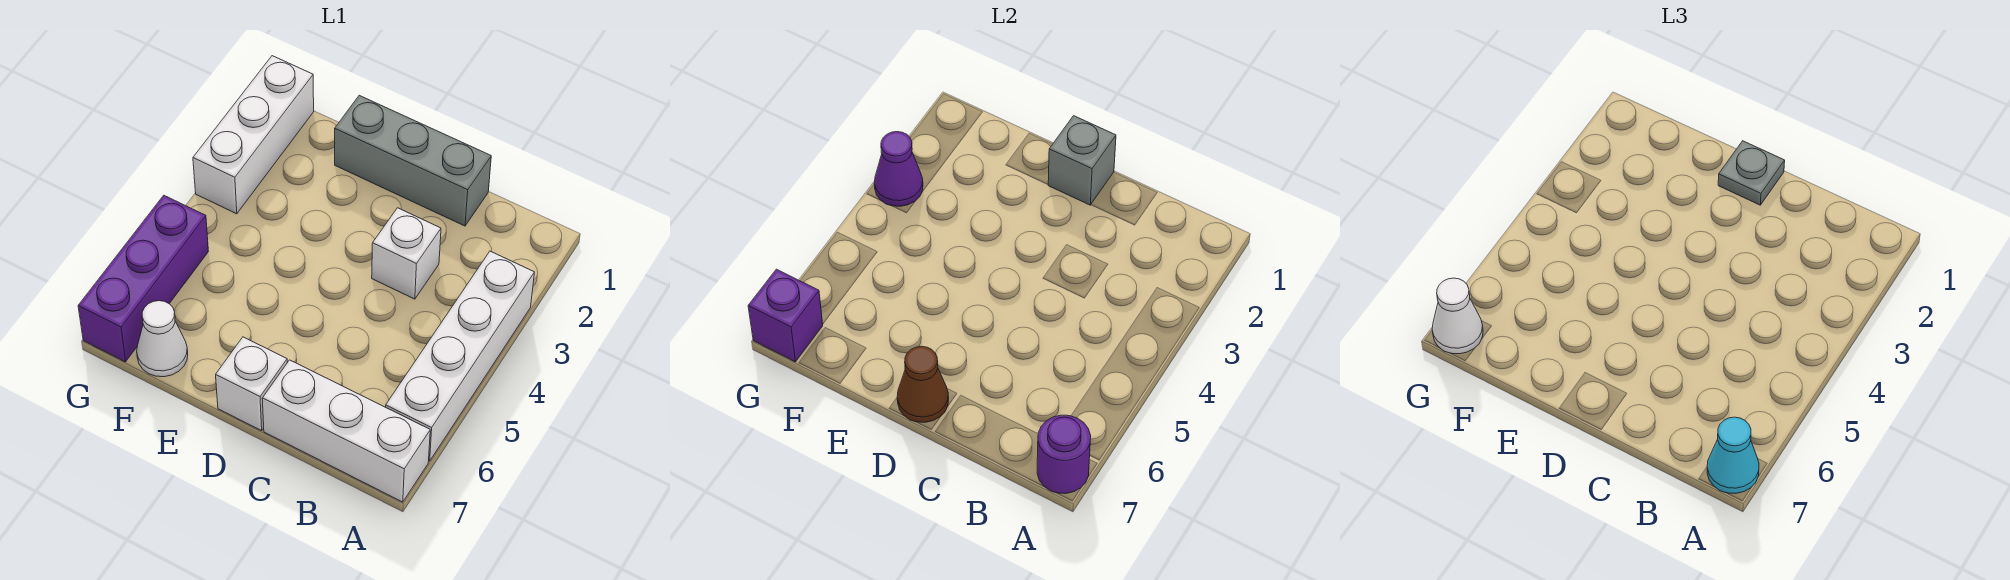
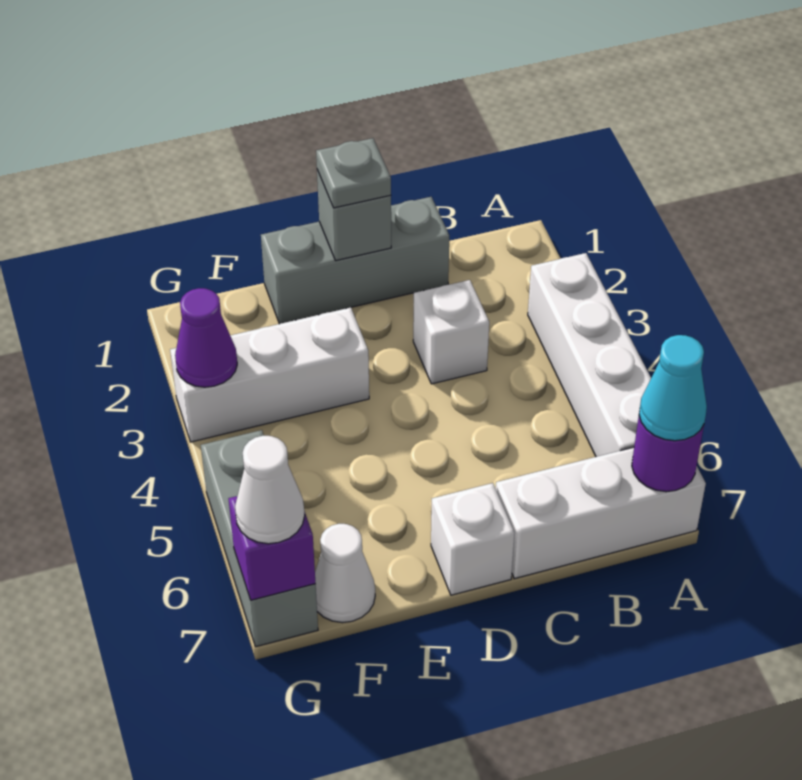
brown cone D7 level 2 -> none
white brick G1:G3 level 1 -> white brick E3:G3 level 1
purple brick G5:G7 level 1 -> grey brick G5:G7 level 1

